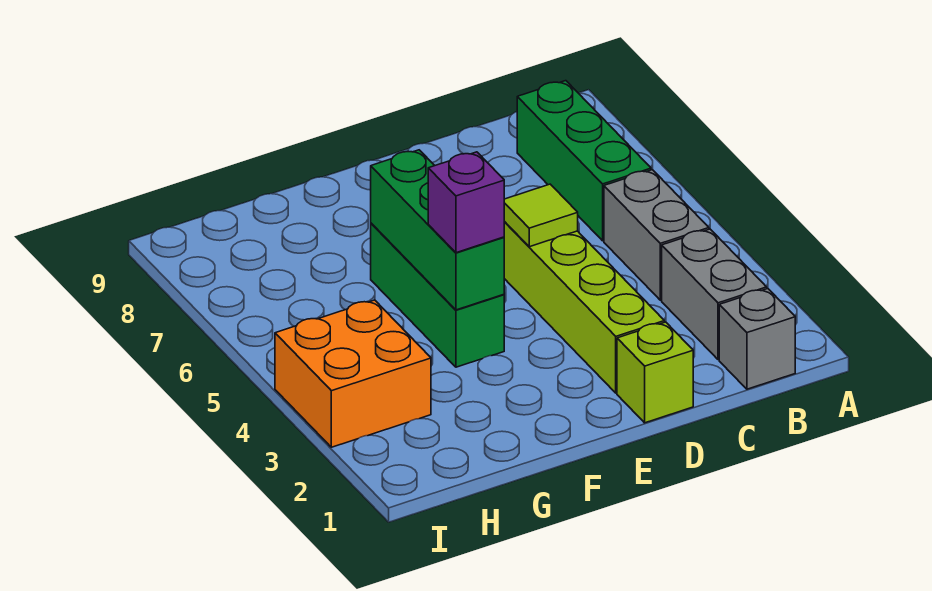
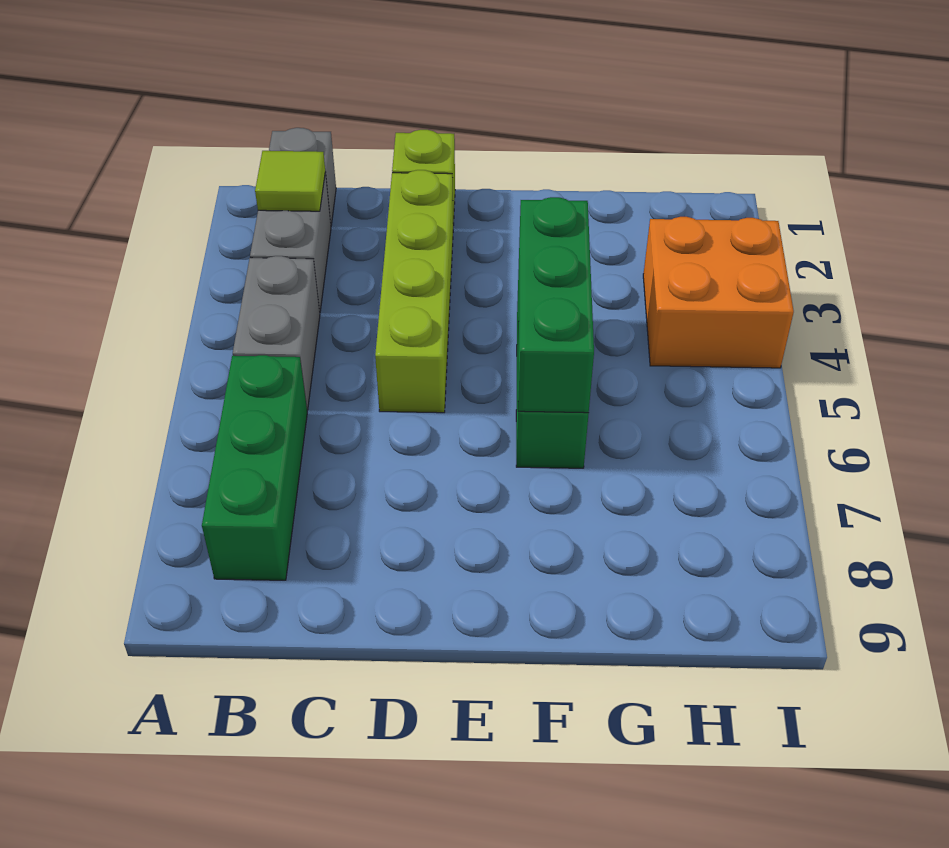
lime tile D5 level 2 -> lime tile B2 level 2
purple brick F4 level 3 -> none

